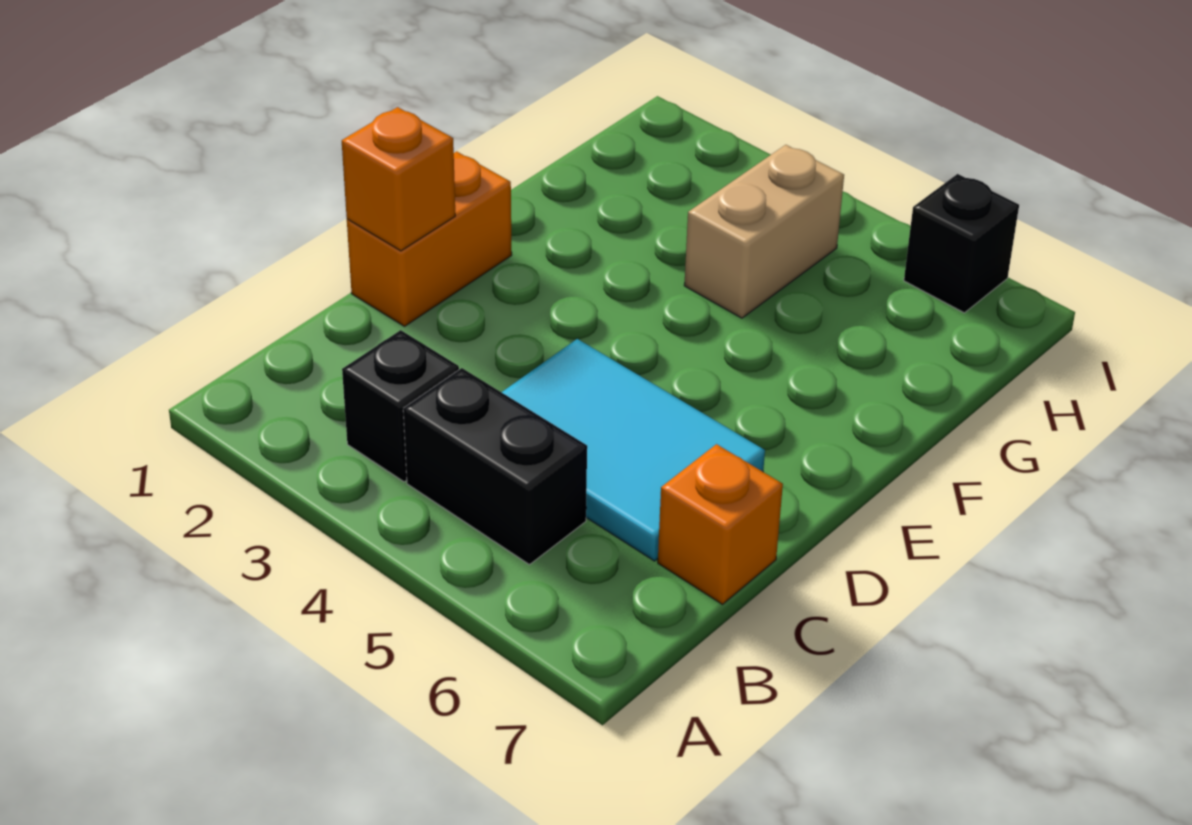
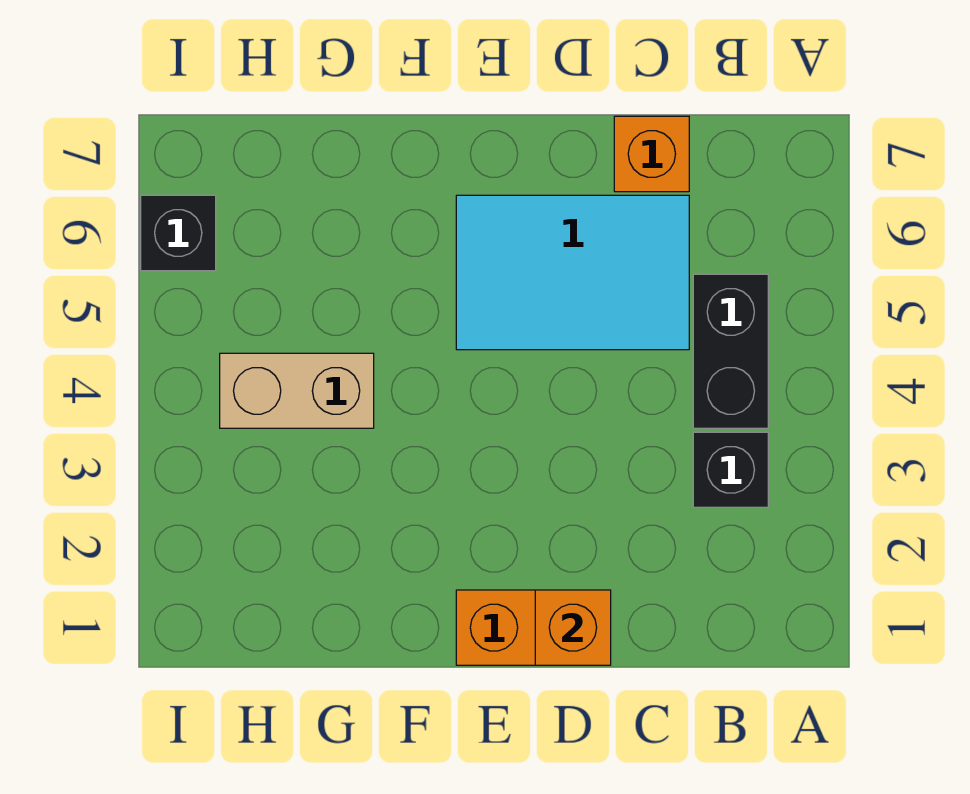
cyan tile C4:D6 level 1 -> cyan tile C5:E6 level 1

